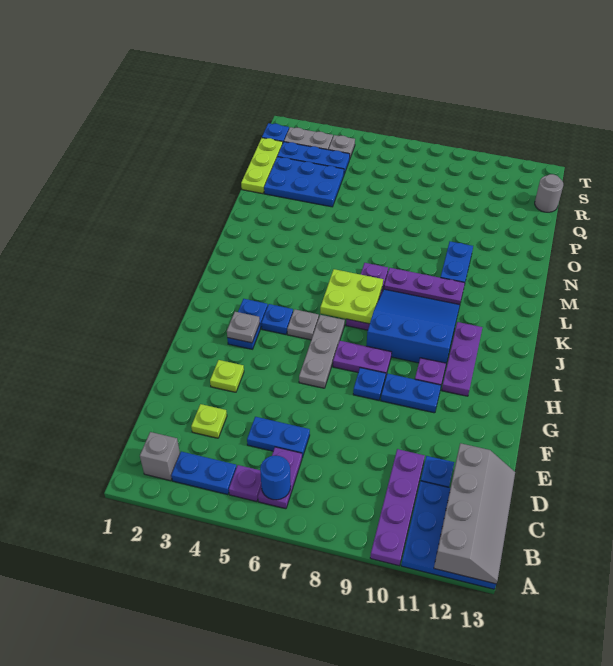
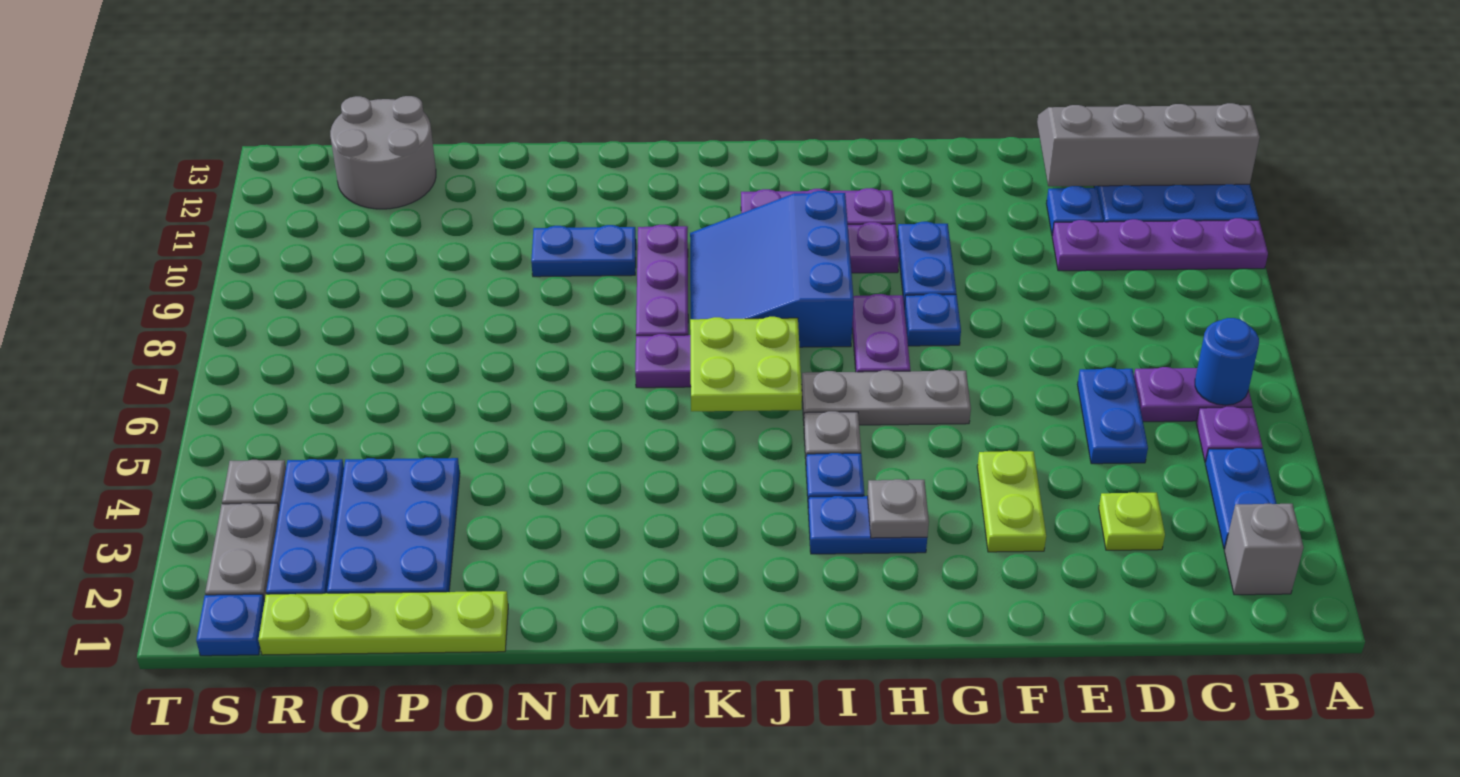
lime plate F3 level 1 -> lime plate F3:F4 level 1
lime plate P1:R1 level 1 -> lime plate O1:R1 level 1
grey round brick R13 level 1 -> grey round brick Q12:R13 level 1

